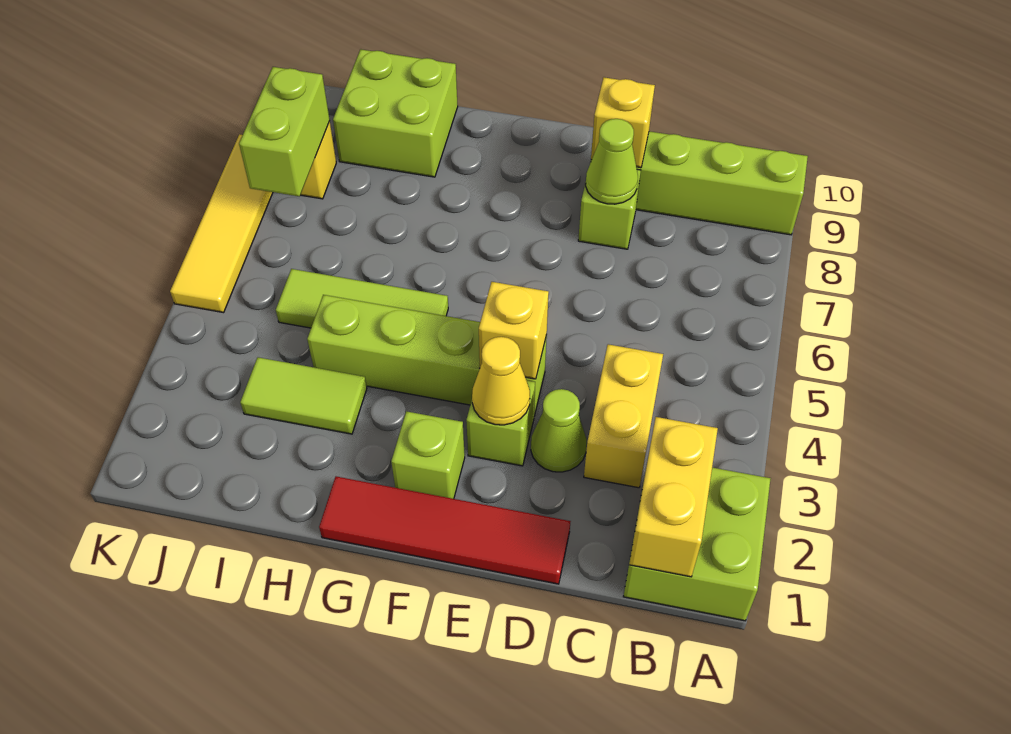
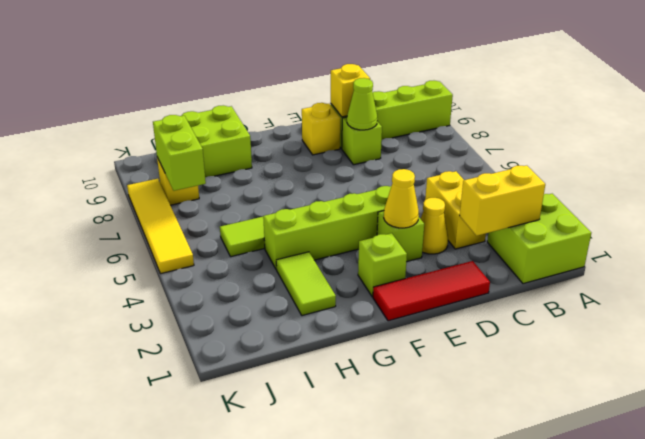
yellow brick B1:B2 level 2 -> yellow brick B2:C2 level 2
red tile D1:G1 level 1 -> red tile D1:F1 level 1
lime cone D3 level 1 -> yellow cone D3 level 1
yellow brick E4 level 2 -> yellow brick E9 level 1
lime tile H3:I3 level 1 -> lime tile H2:H3 level 1

